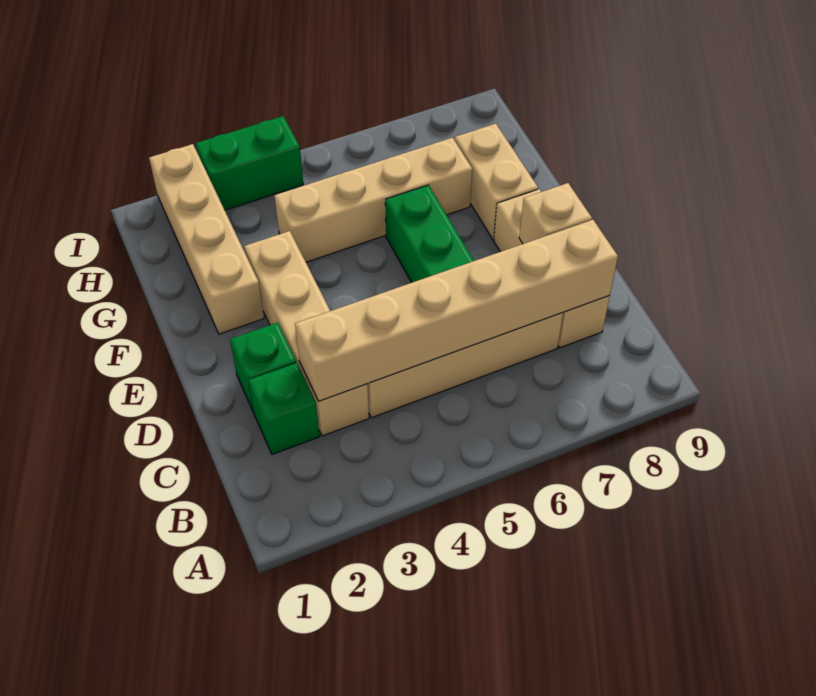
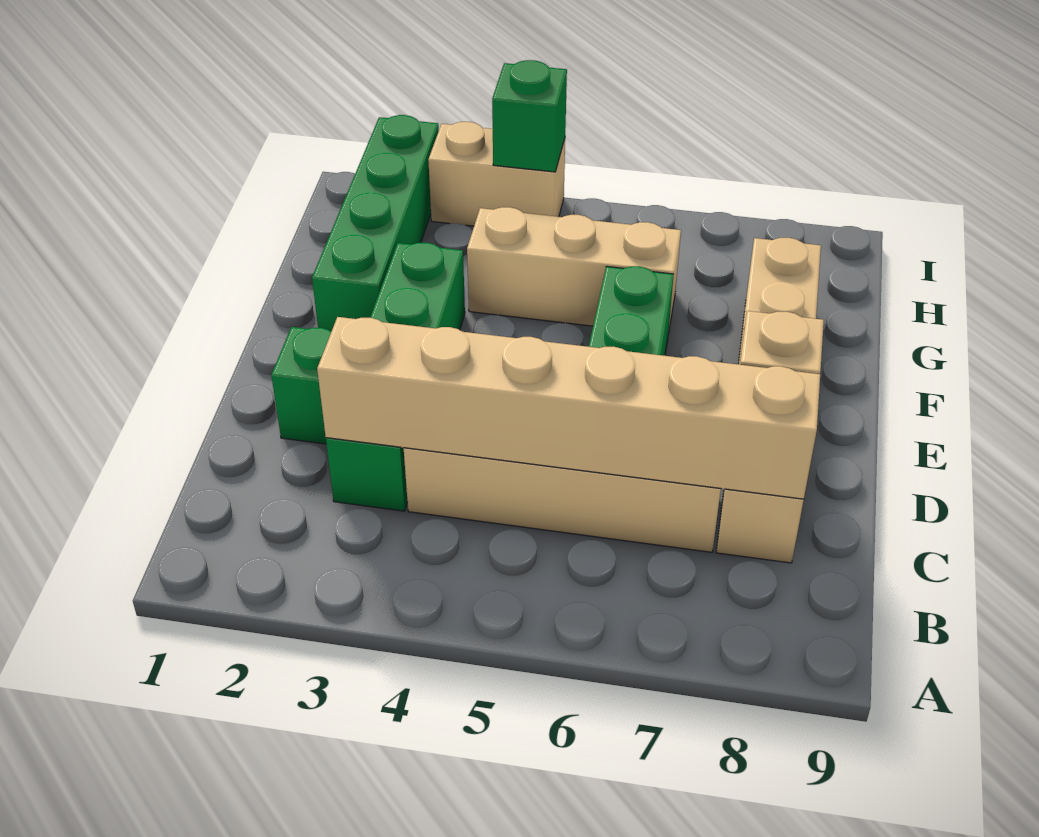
green brick C2 level 1 -> green brick I4 level 2
tan brick C3:F3 level 1 -> green brick C3:F3 level 1
tan brick F2:I2 level 1 -> green brick F2:I2 level 1
tan brick G4:G7 level 1 -> tan brick G4:G6 level 1
green brick I3:I4 level 1 -> tan brick I3:I4 level 1

